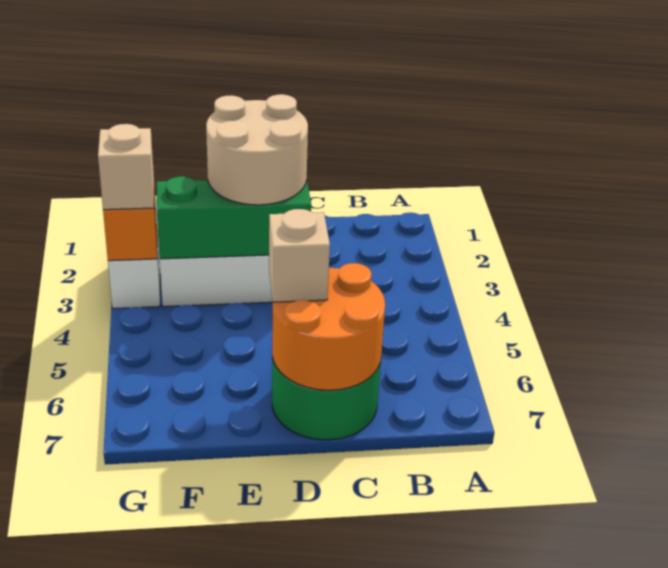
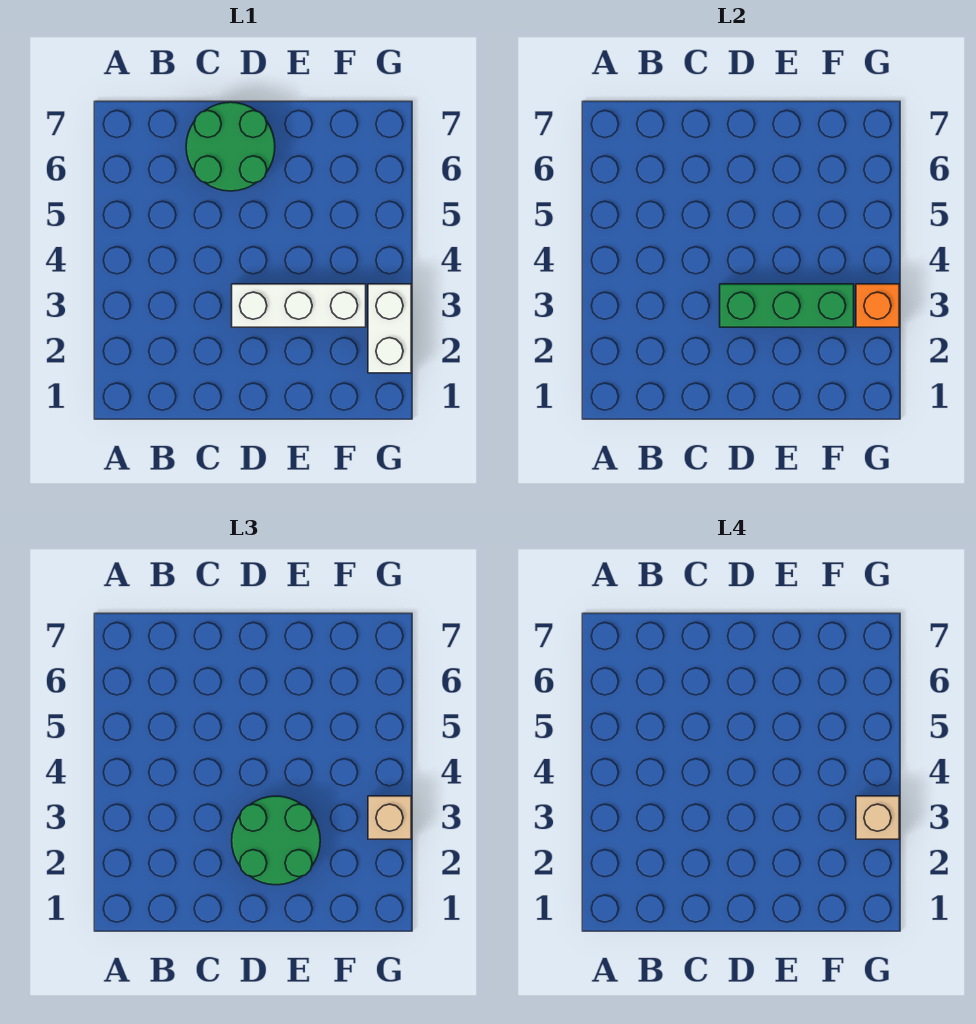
orange round brick C6:D7 level 2 -> none
tan round brick D2:E3 level 3 -> green round brick D2:E3 level 3
tan brick D6 level 3 -> tan brick G3 level 4

